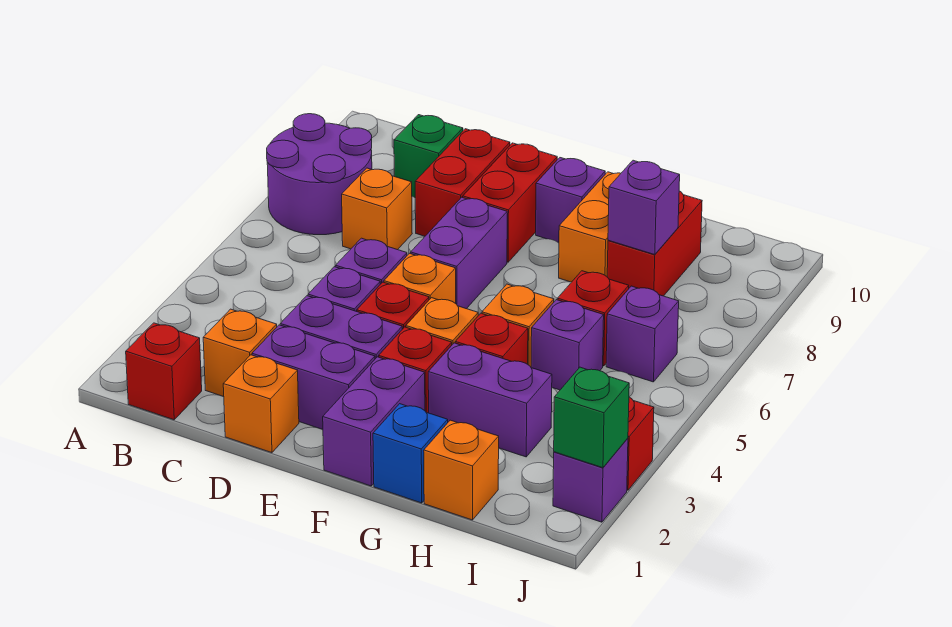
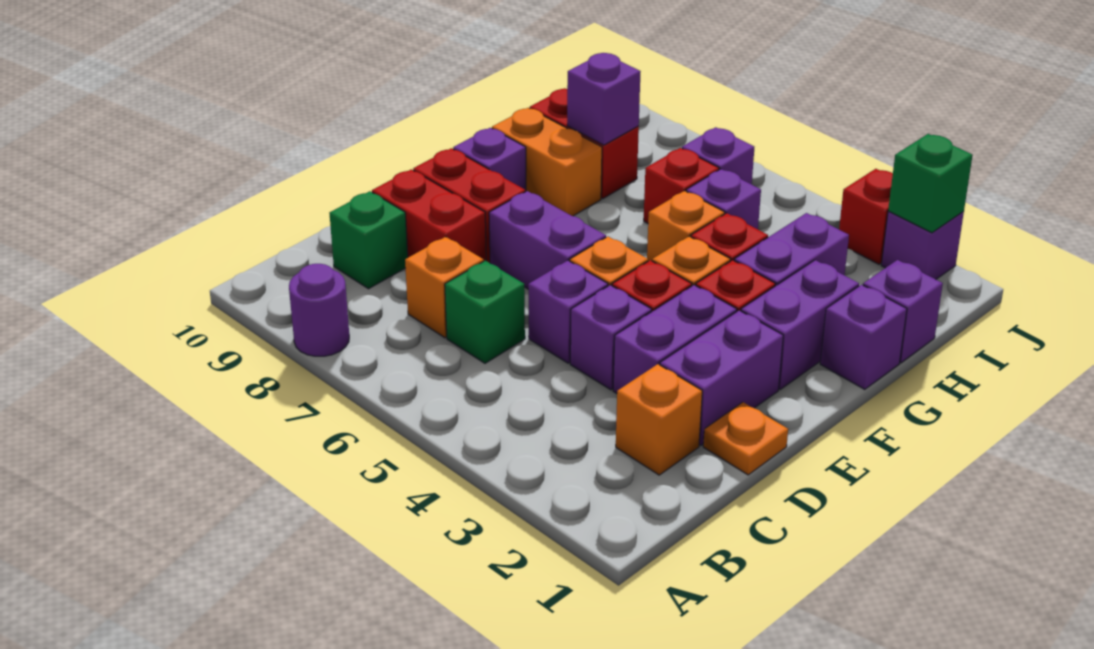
purple round brick A7:B8 level 1 -> purple round brick A8 level 1
red brick B1 level 1 -> none
none -> green brick C6 level 1
orange brick D1 level 1 -> orange plate D1 level 1
purple brick F1:F2 level 1 -> purple brick F2:G2 level 1
blue brick G1 level 1 -> purple brick G1 level 1
orange brick H1 level 1 -> purple brick H1 level 1

